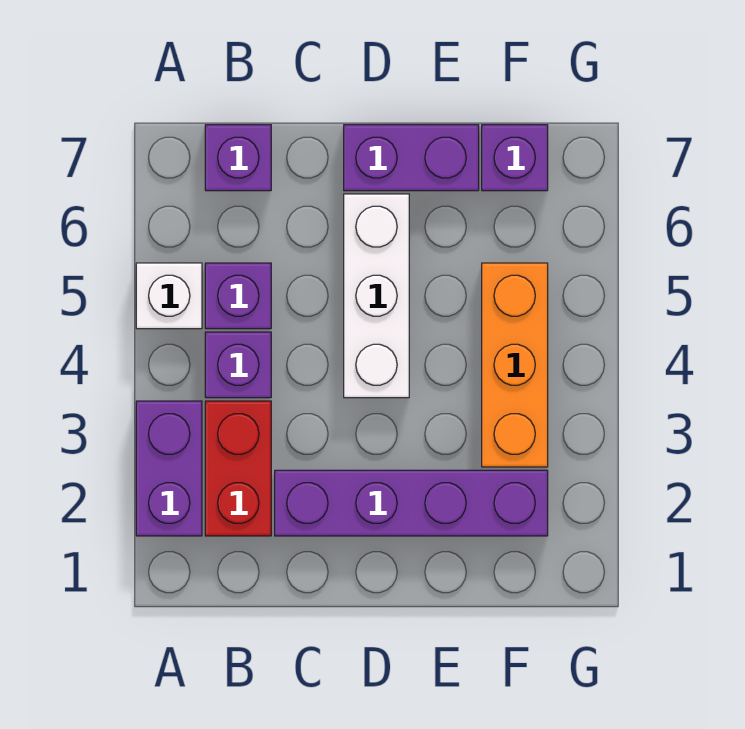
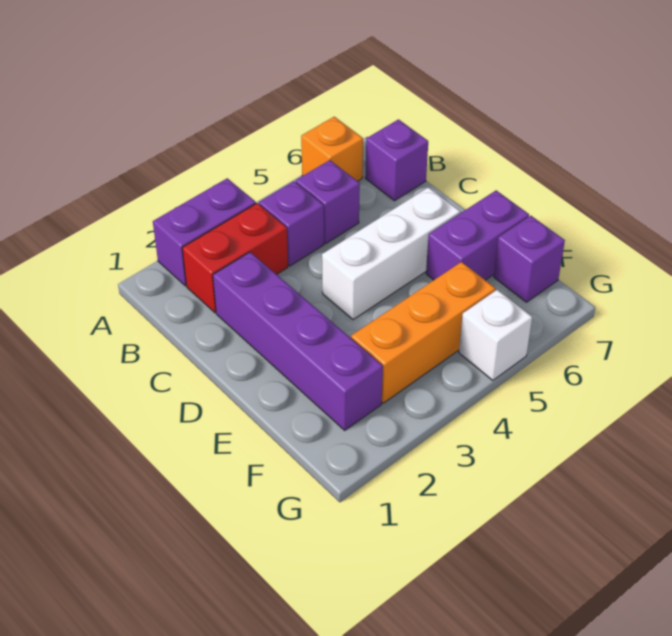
white brick A5 level 1 -> white brick G5 level 1
none -> orange brick A6 level 1
purple brick D7:E7 level 1 -> purple brick E6:E7 level 1

